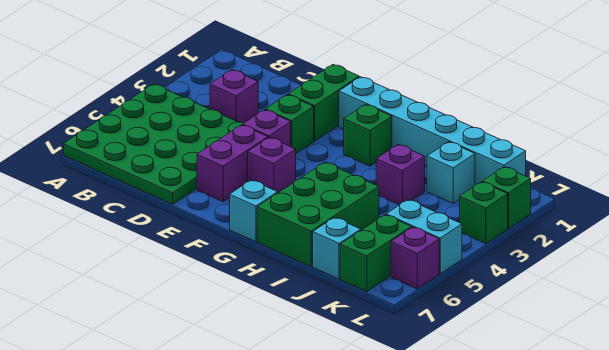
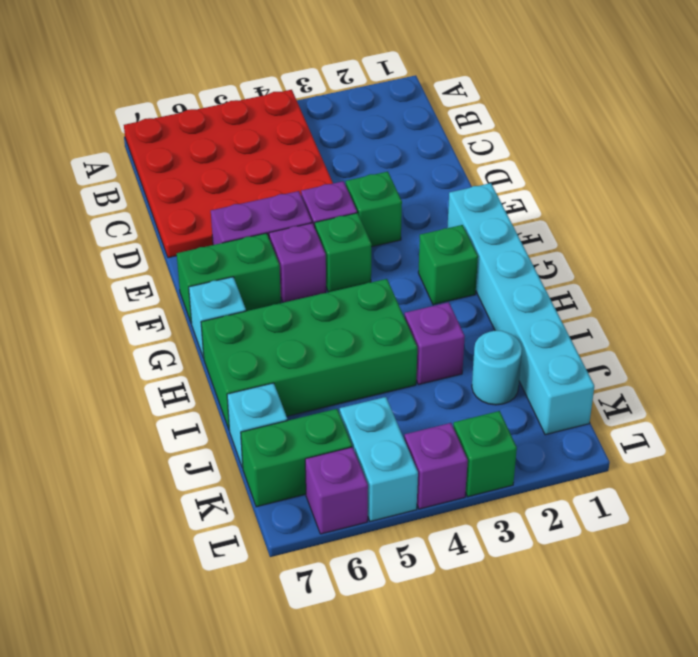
green plate A4:D7 level 1 -> red plate A4:D7 level 1
purple brick C3 level 1 -> purple brick L4 level 1
green brick E1:E2 level 1 -> green brick F6:F7 level 1
green brick H5:I7 level 1 -> green brick H4:I7 level 1
cyan brick J2 level 1 -> cyan round brick J2 level 1
green brick L2 level 1 -> green brick F4 level 1

